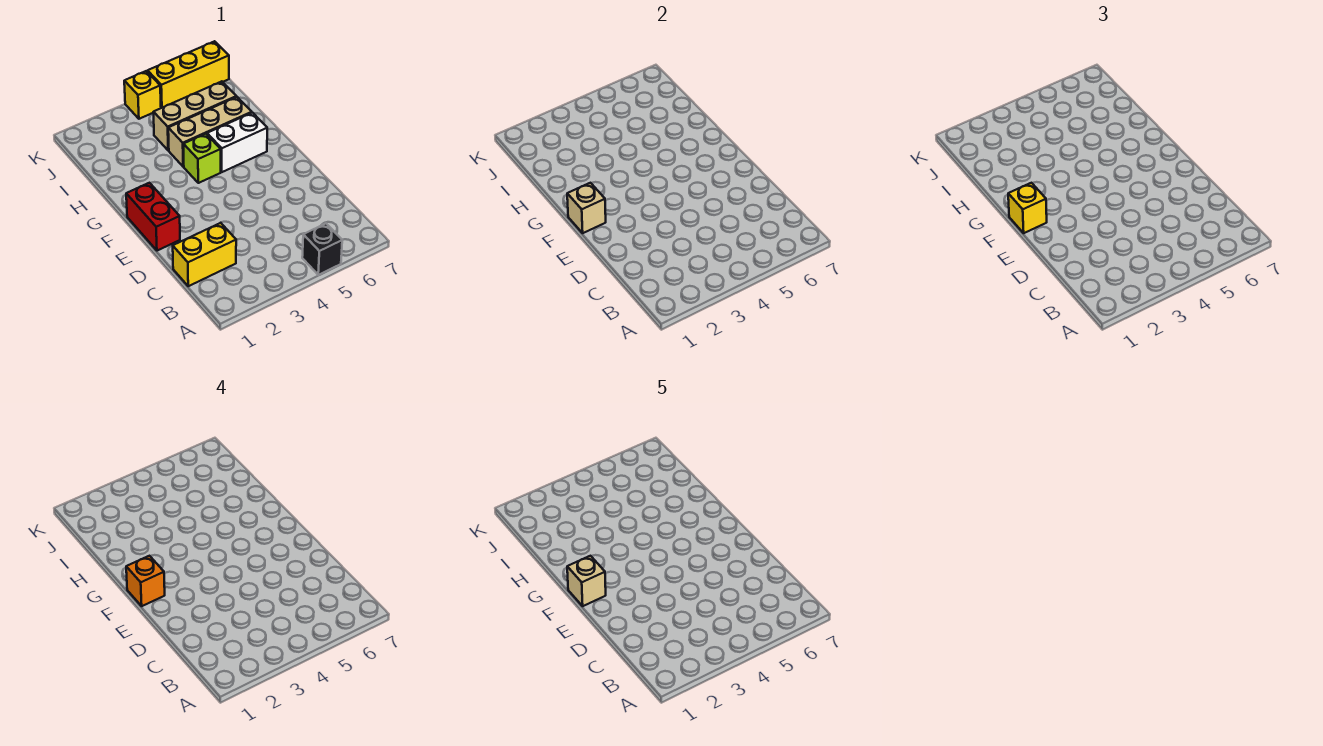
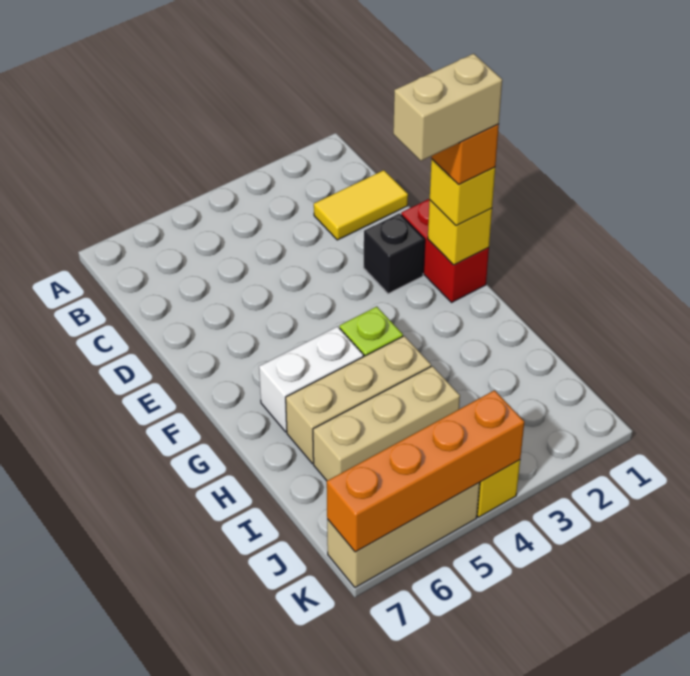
black brick A5 level 1 -> black brick E2 level 1
yellow brick C1:C2 level 1 -> yellow tile C1:C2 level 1
tan brick F1 level 2 -> yellow brick F1 level 2
tan brick F1 level 5 -> tan brick F1:F2 level 5
none -> orange brick K4:K7 level 2
yellow brick K5:K7 level 1 -> tan brick K5:K7 level 1

